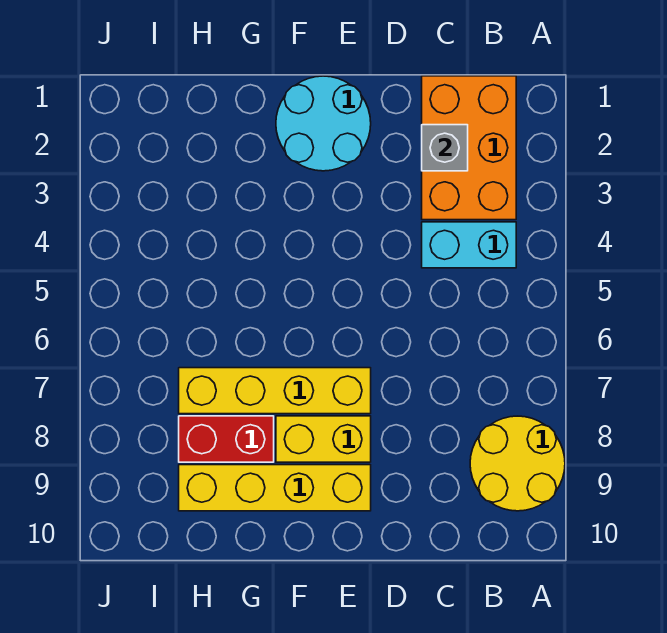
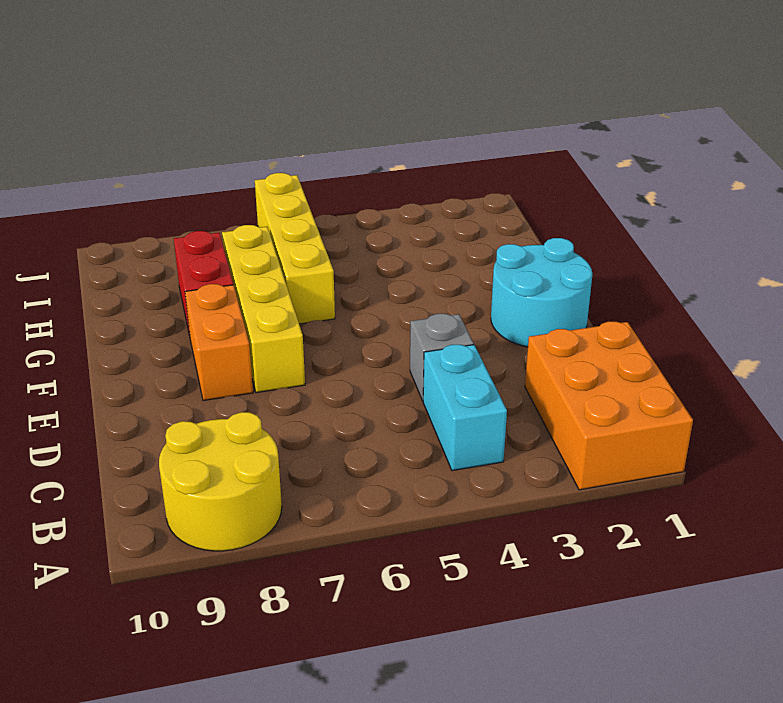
orange brick B1:C3 level 1 -> orange brick A1:C2 level 1
grey brick C2 level 2 -> grey brick D4 level 1
yellow brick E8:F8 level 1 -> orange brick E8:F8 level 1
yellow brick E9:H9 level 1 -> yellow brick G6:J6 level 1

